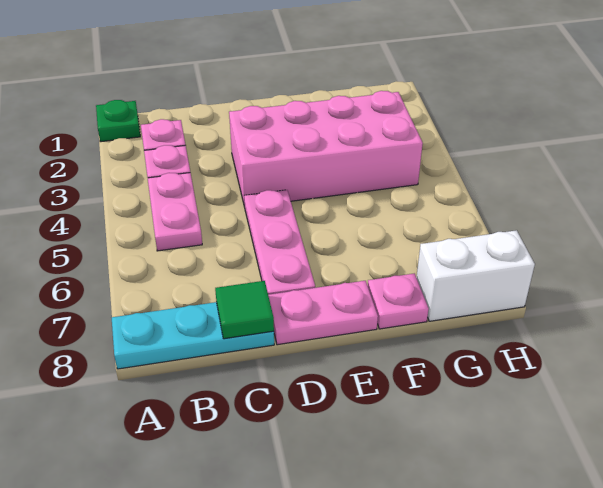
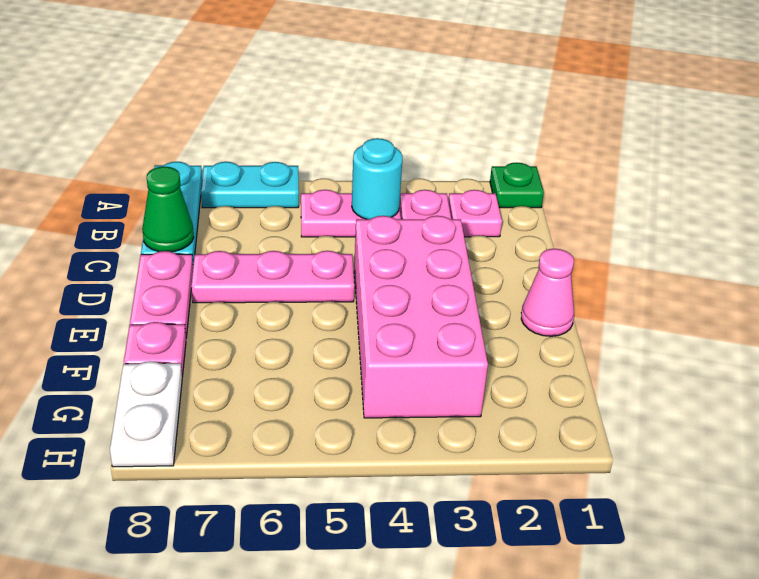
none -> cyan plate A6:A7 level 1
none -> cyan round brick B4 level 2
green tile C8 level 2 -> green cone C8 level 2
none -> pink cone E1 level 1
white brick G8:H8 level 1 -> white plate G8:H8 level 1

